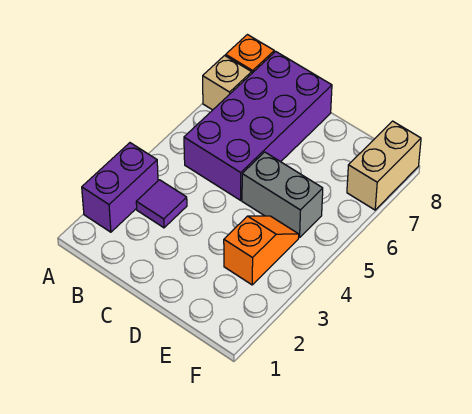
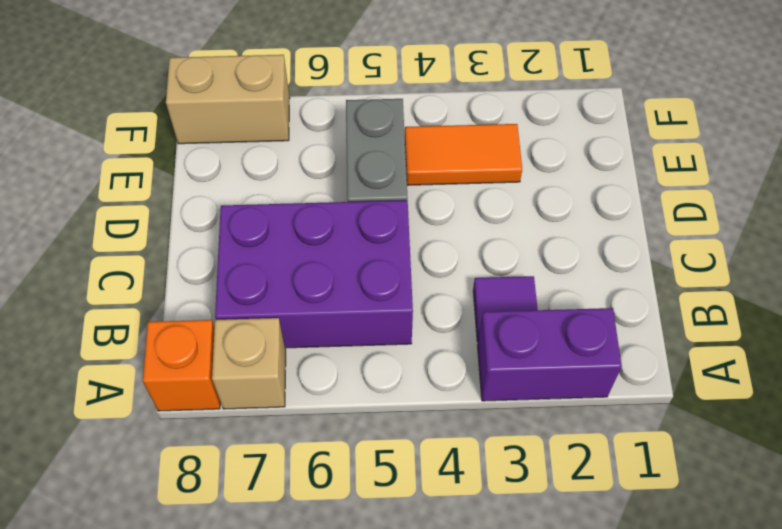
purple brick B5:C8 level 1 -> purple brick B5:C7 level 1
orange slope E3:E4 level 1 top 3 -> orange tile E3:E4 level 1

